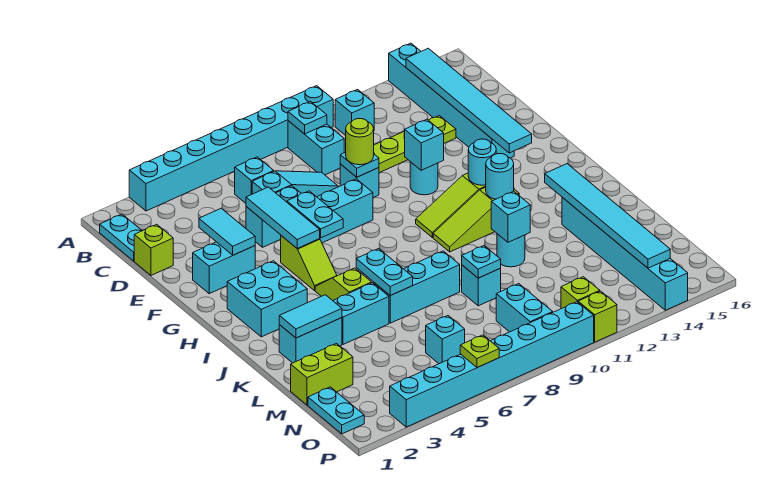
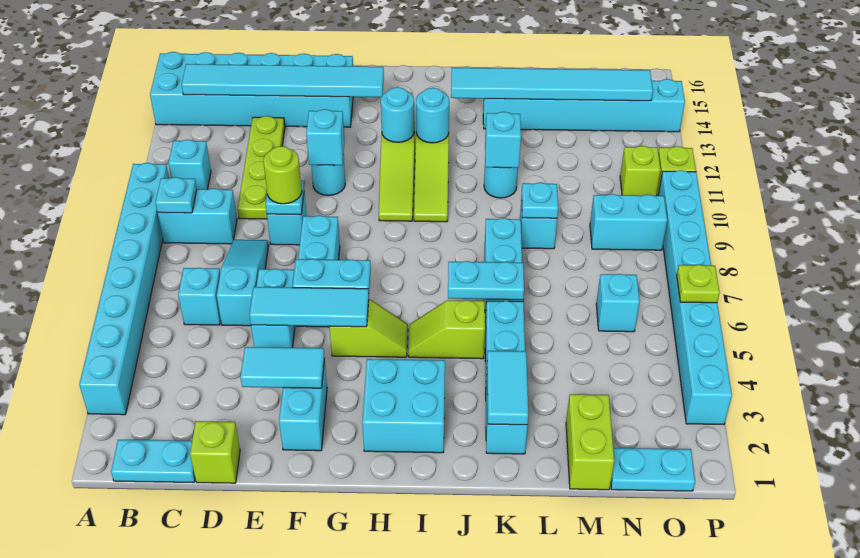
cyan brick A14:F14 level 1 -> cyan brick A14:F15 level 1

